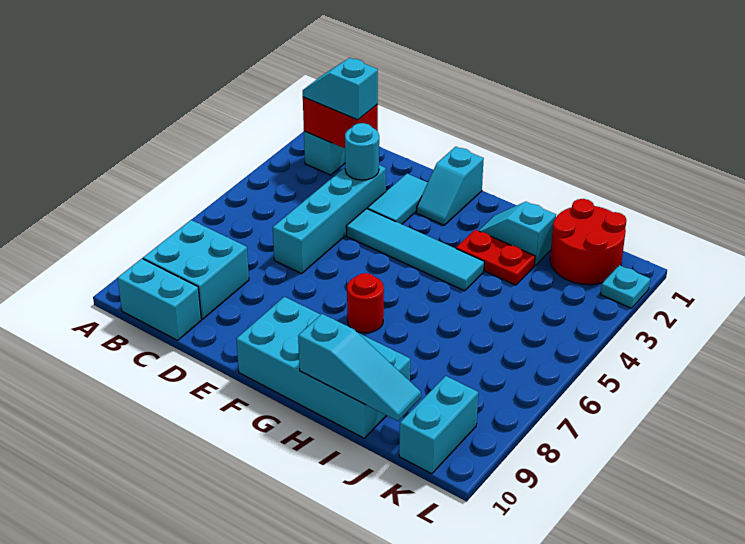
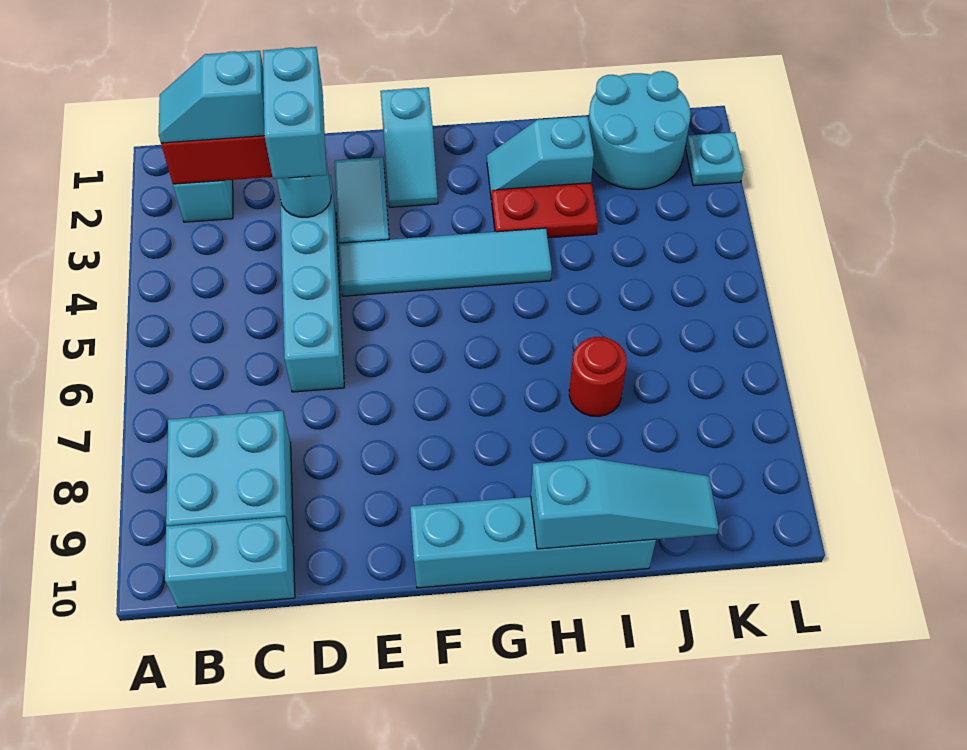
cyan brick F9:I10 level 1 -> cyan brick F10:I10 level 1
red round brick G7 level 1 -> red round brick I7 level 1
red round brick J1:K2 level 1 -> cyan round brick J1:K2 level 1
cyan brick K9:K10 level 1 -> cyan brick D2:D3 level 3

